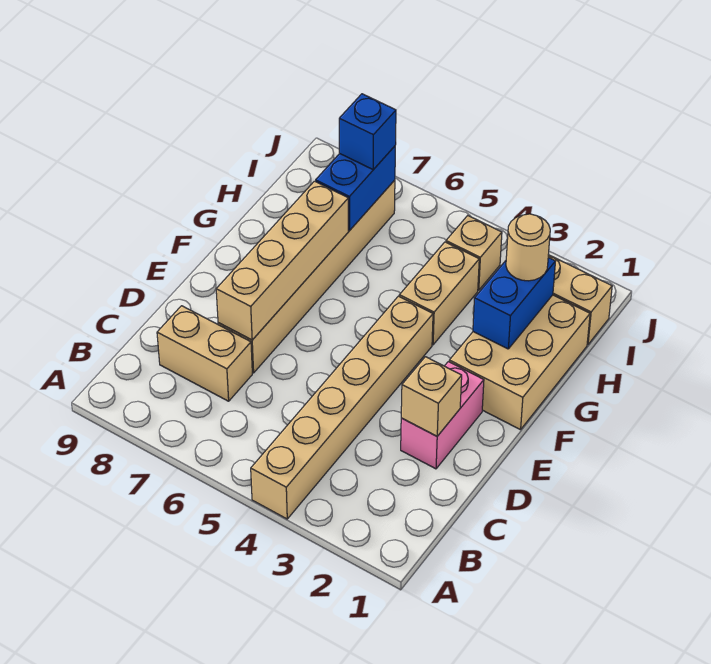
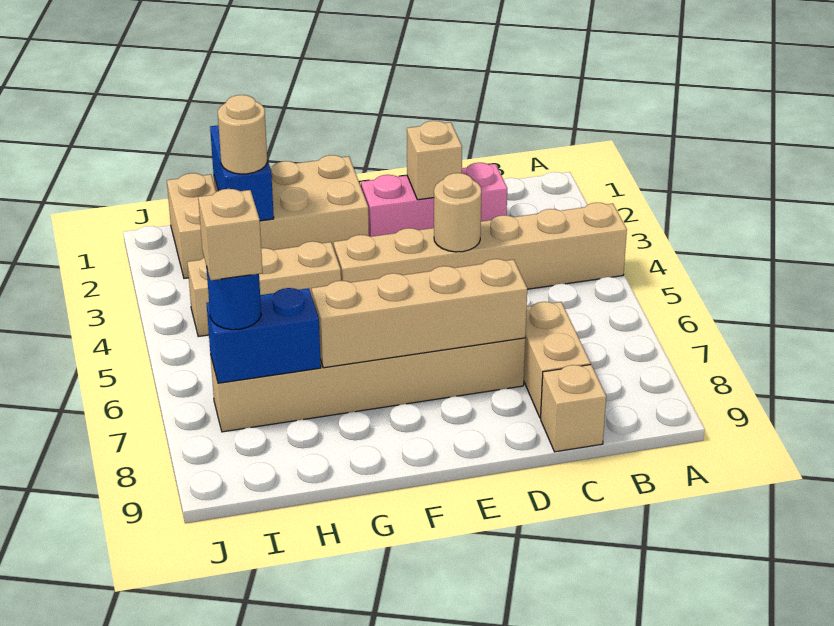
none -> tan brick C9 level 1
pink brick D2:E2 level 1 -> pink brick C2:E2 level 1
none -> tan round brick D4 level 2
blue brick G2:H2 level 2 -> blue brick H1:H2 level 2
blue brick I7 level 3 -> blue round brick I7 level 3
none -> tan brick I7 level 4

